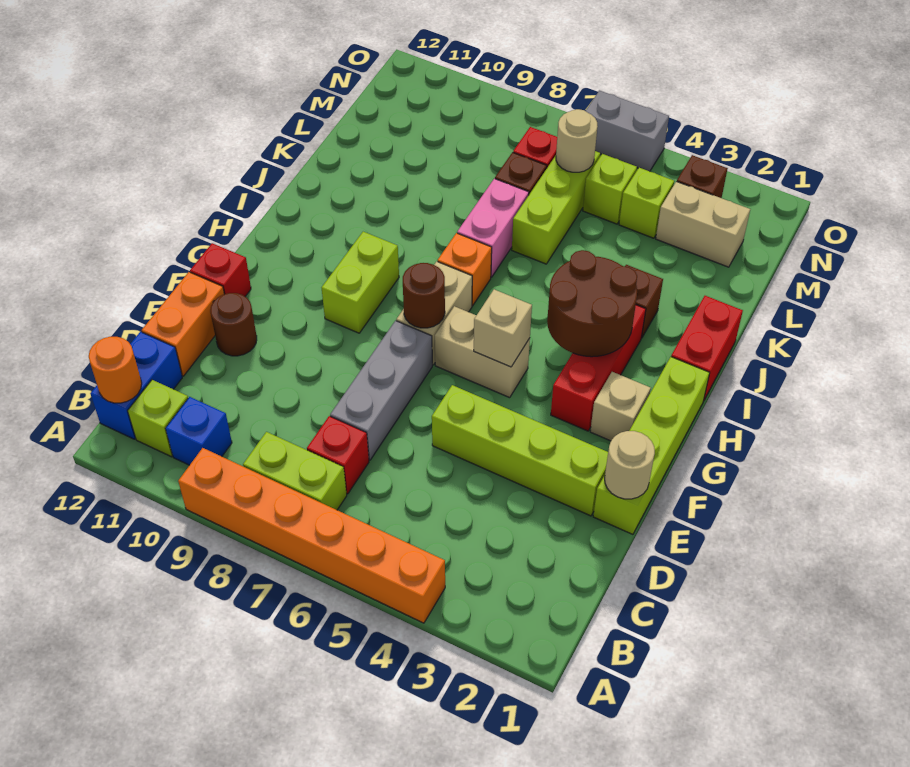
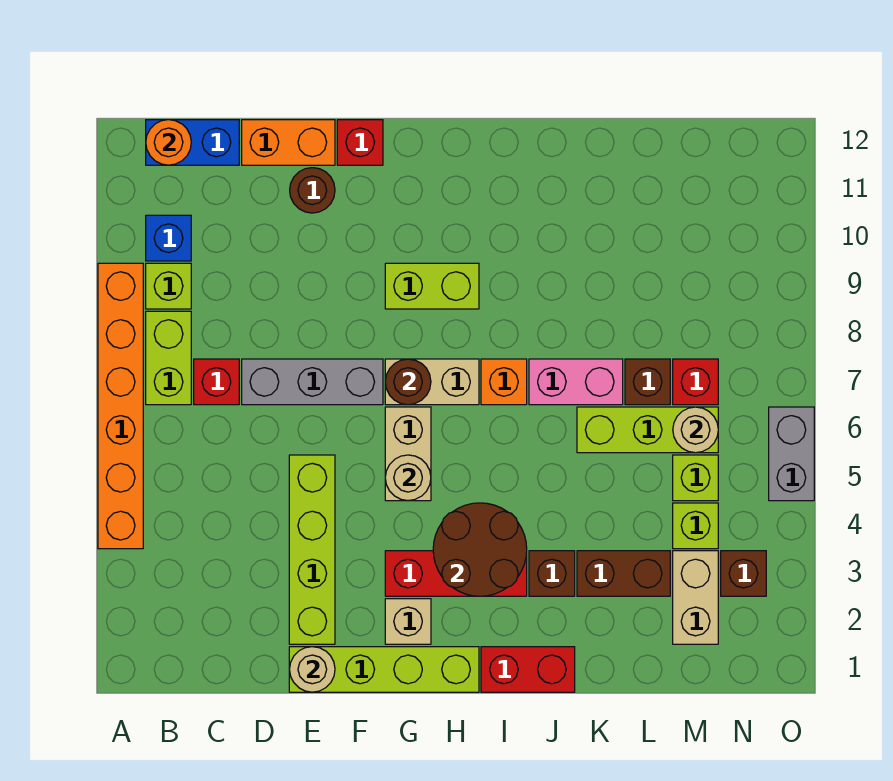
lime brick B11 level 1 -> lime brick B9 level 1
tan brick G5 level 2 -> tan round brick G5 level 2
none -> brown brick K3:L3 level 1

